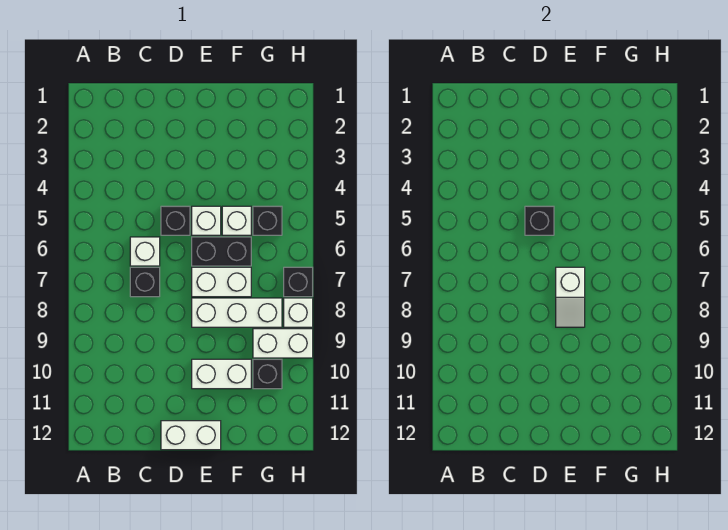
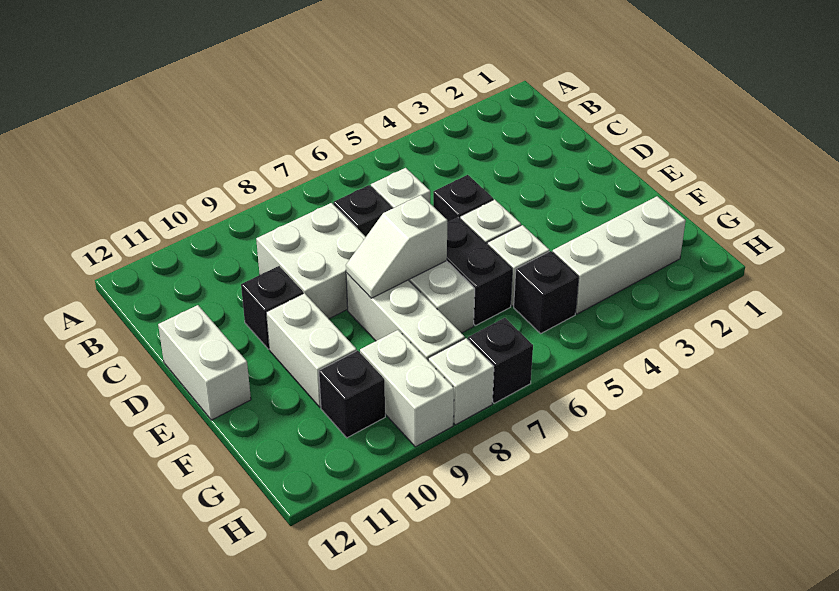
none -> white brick C8:D9 level 1
black brick D5 level 2 -> black brick D10 level 1
none -> white brick G2:G4 level 1

